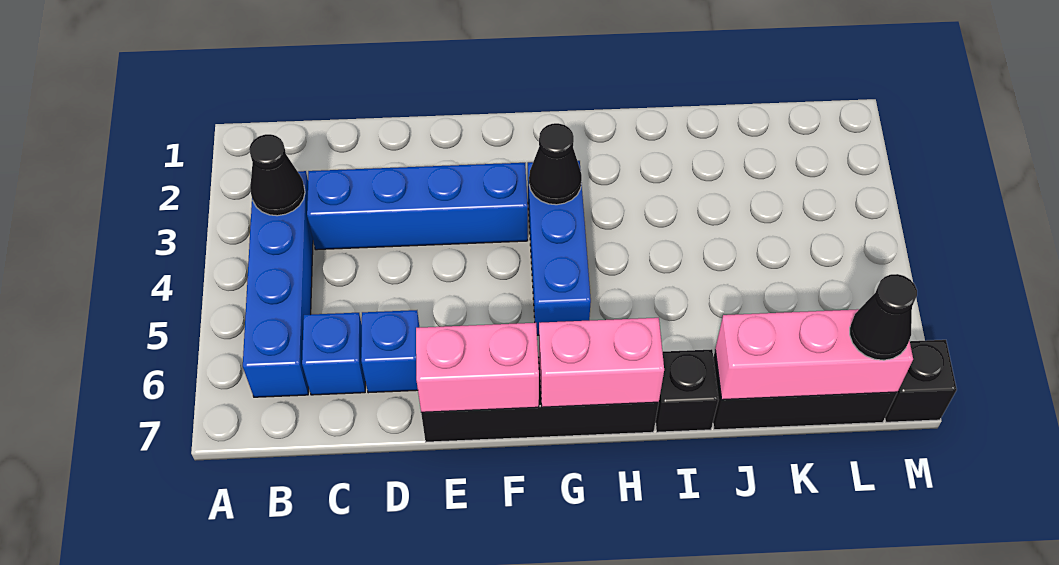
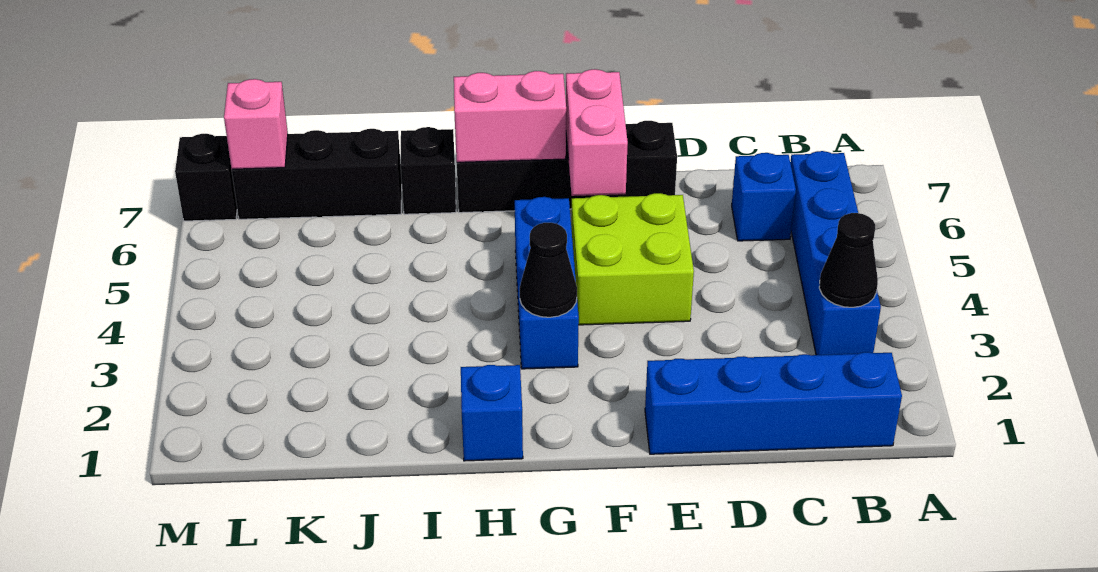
blue brick C3:F3 level 1 -> blue brick B1:E1 level 1
blue brick D6 level 1 -> blue brick H1 level 1
none -> lime brick E4:F5 level 1
pink brick E7:F7 level 2 -> pink brick F6:F7 level 2
pink brick J7:L7 level 2 -> pink brick L7 level 2
black cone L7 level 3 -> none

